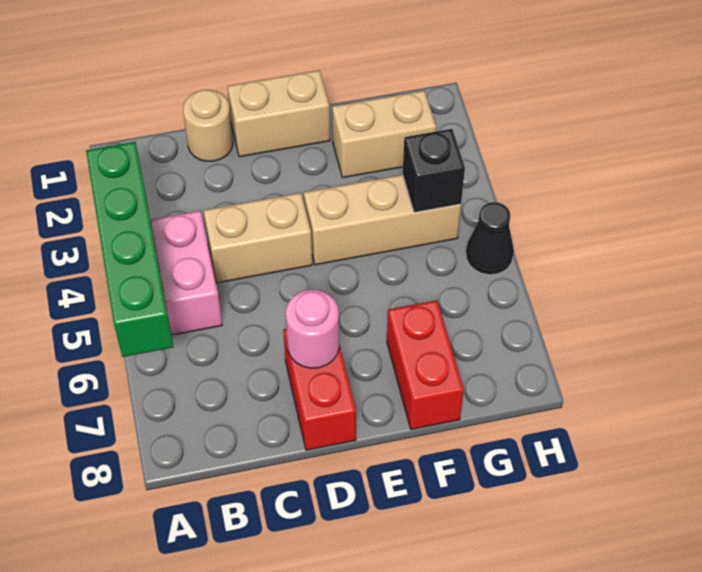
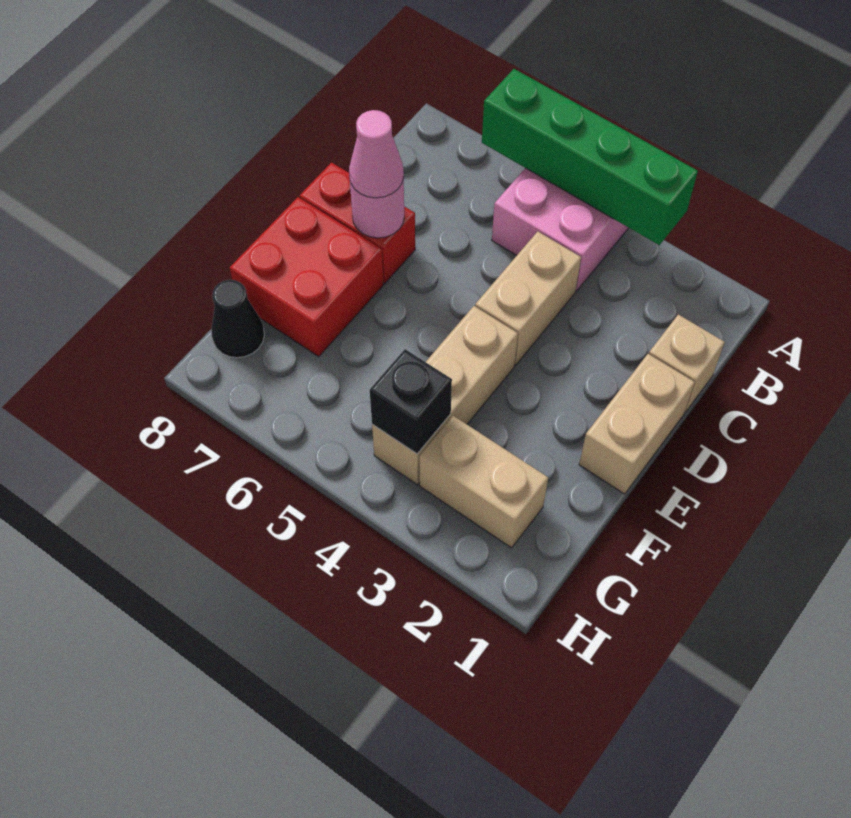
tan round brick C1 level 1 -> tan brick C1 level 1
none -> pink cone D7 level 3
tan brick F2:G2 level 1 -> tan brick G2:G3 level 1
red brick F7:F8 level 1 -> red brick E7:F8 level 1
black cone H5 level 1 -> black cone G8 level 1

